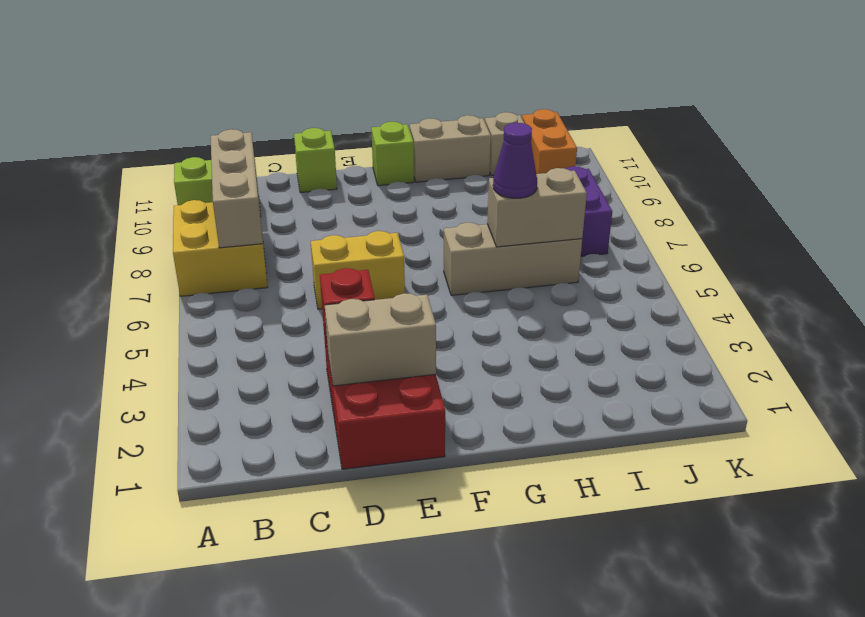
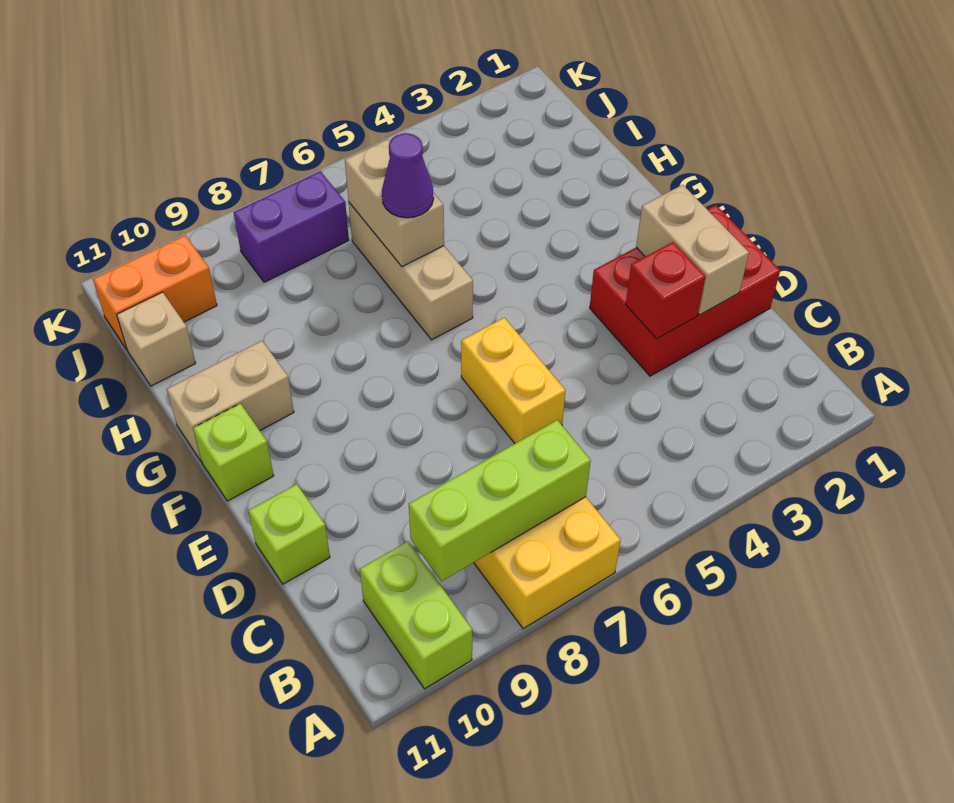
tan brick B7:B9 level 2 -> lime brick B7:B9 level 2
tan brick G11:H11 level 1 -> tan brick G10:G11 level 1

